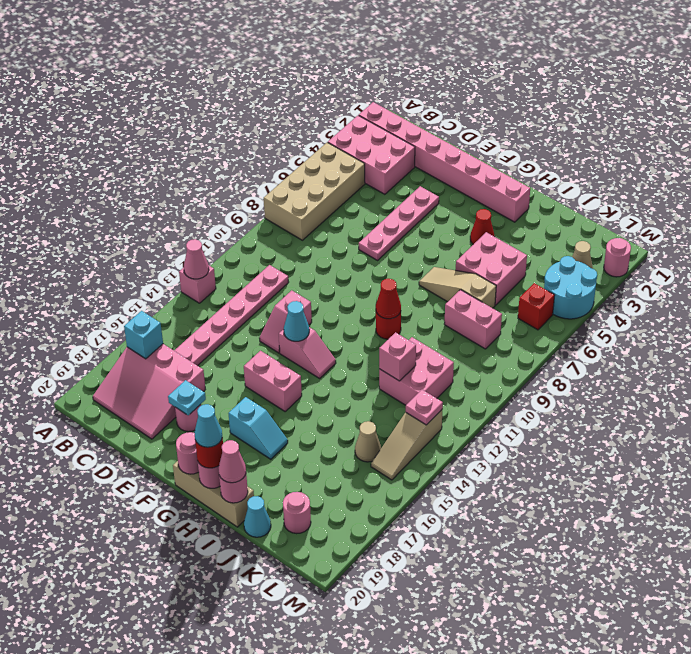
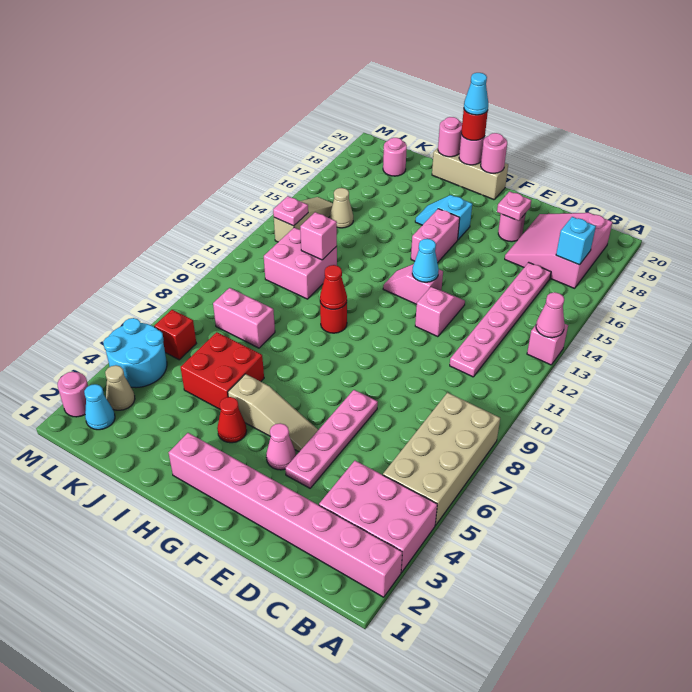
pink slope B17:D19 level 1 top 17 -> pink slope B17:D19 level 1 top B
cyan plate E18 level 2 -> pink plate E18 level 2
pink brick F15:G15 level 1 -> pink brick G15:G16 level 1
tan slope H7:J7 level 1 top J -> tan slope F5:H5 level 1 top H
pink brick I5:J6 level 1 -> red brick I5:J6 level 1
pink cone I20 level 3 -> pink cone F4 level 1
cyan cone J20 level 1 -> cyan cone L2 level 1

